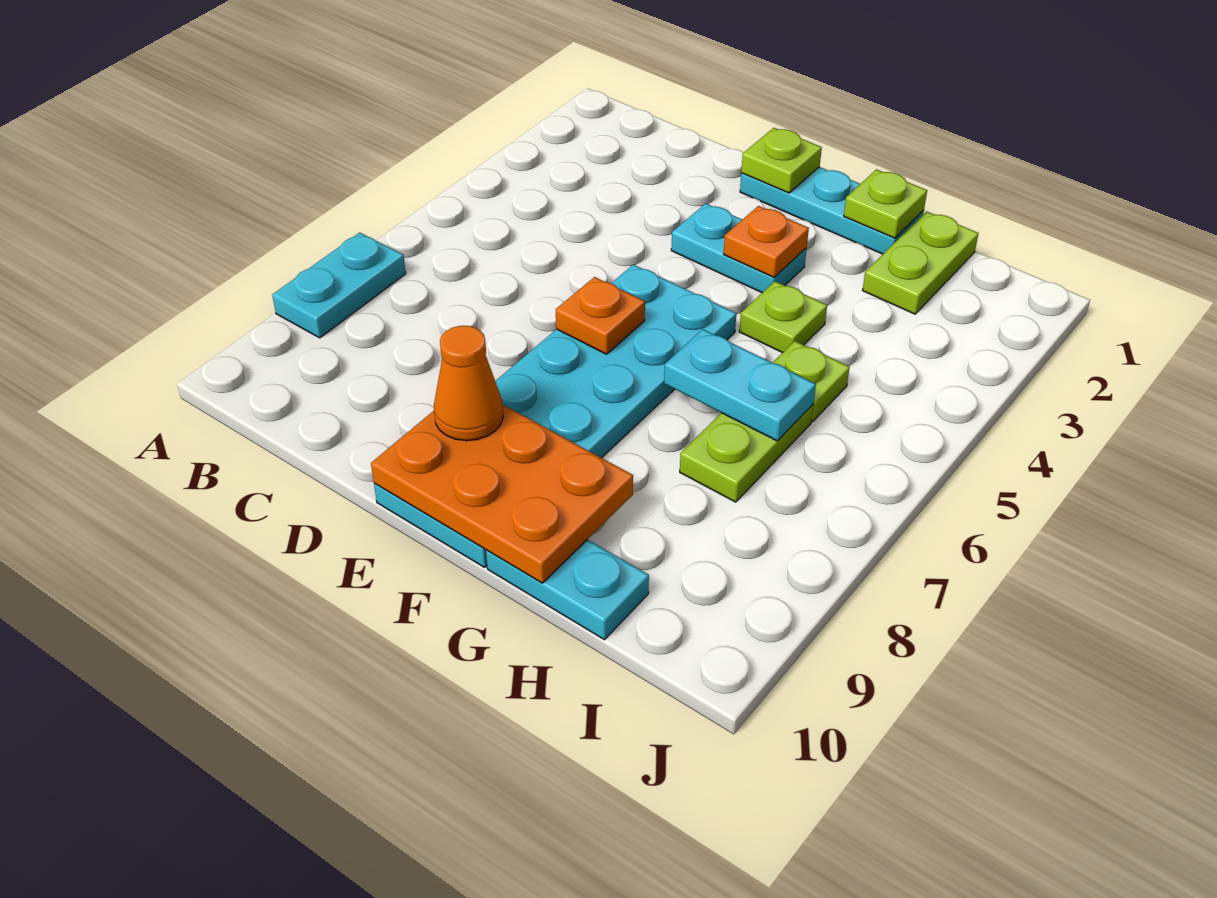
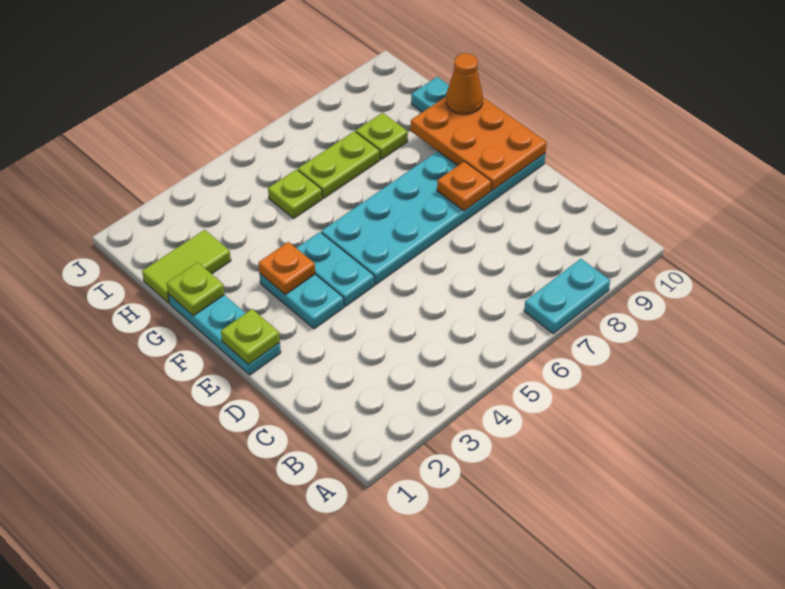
orange plate E6 level 2 -> orange plate E8 level 2
orange cone E9 level 3 -> orange cone G10 level 3
lime plate G4 level 1 -> lime plate H8 level 1
cyan plate G6:H6 level 2 -> cyan plate E4:F4 level 1
lime plate H1:H2 level 1 -> lime tile H1:H2 level 1

